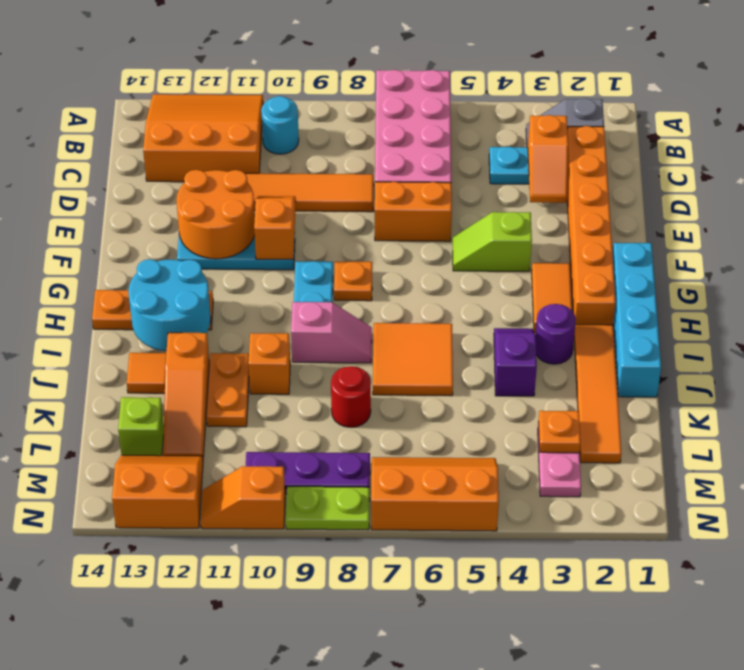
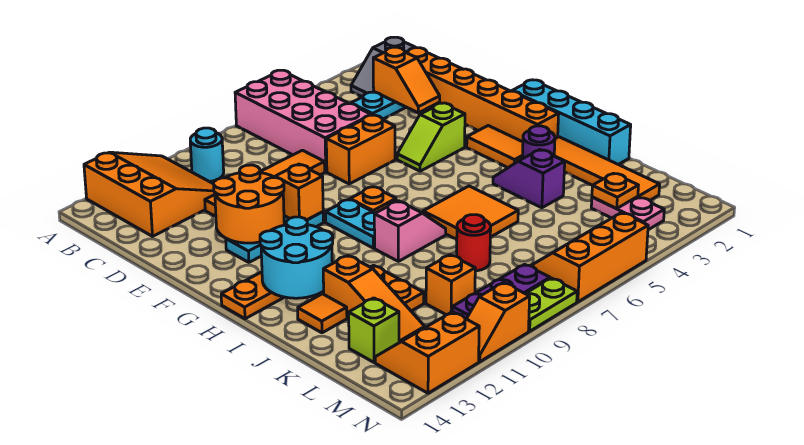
orange slope A11:C13 level 1 top C -> orange slope A11:C13 level 1 top 13
orange brick J10 level 1 -> orange brick L10 level 1

